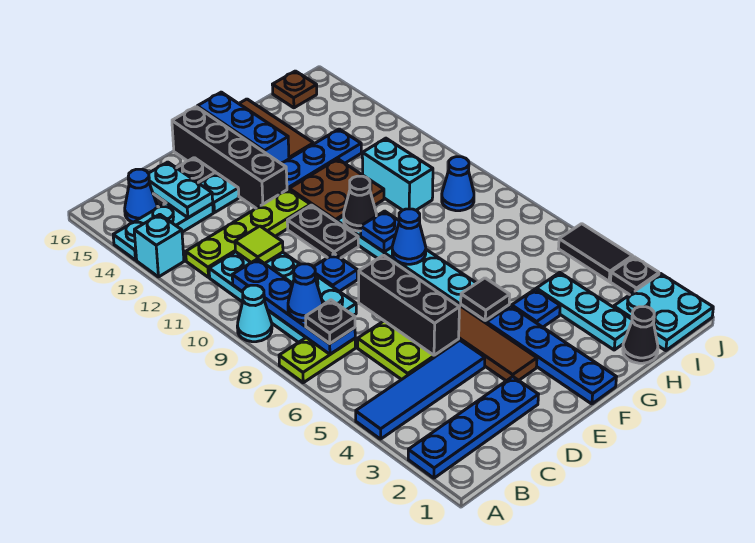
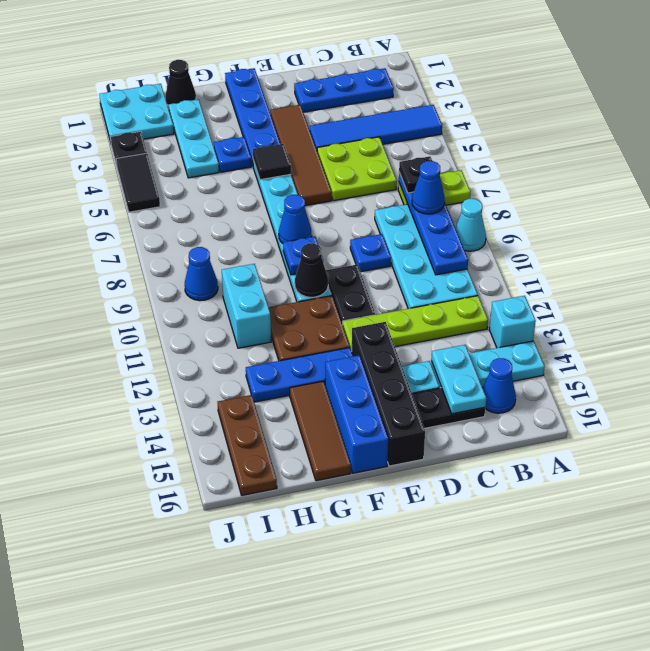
blue plate A2:D2 level 1 -> blue plate B2:D2 level 1
lime tile C11 level 2 -> none
black brick D5:D7 level 2 -> none
brown plate I16 level 1 -> brown plate I14:I16 level 1

